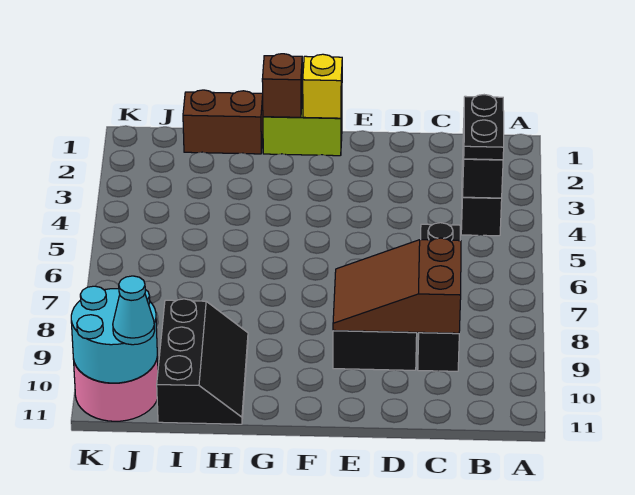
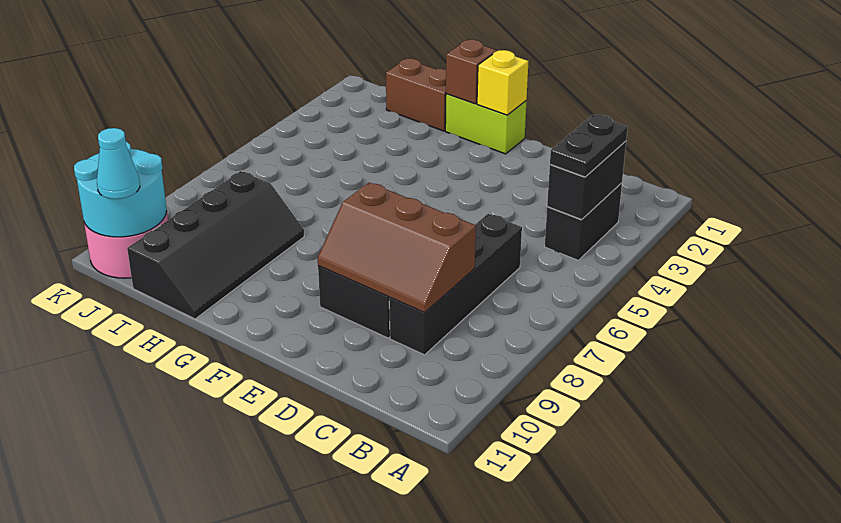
brown slope C8:E9 level 2 top C -> brown slope C8:E9 level 2 top 8
black slope H9:I11 level 1 top I -> black slope H8:I11 level 1 top I

